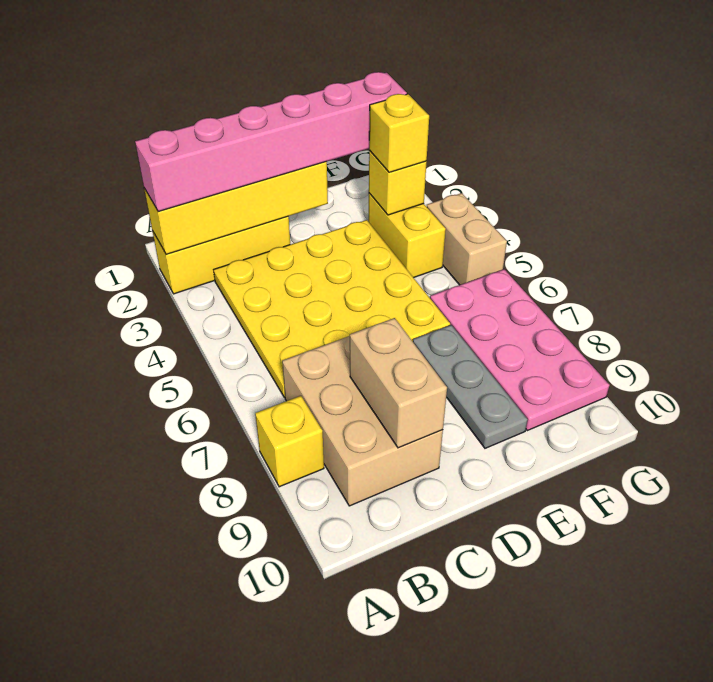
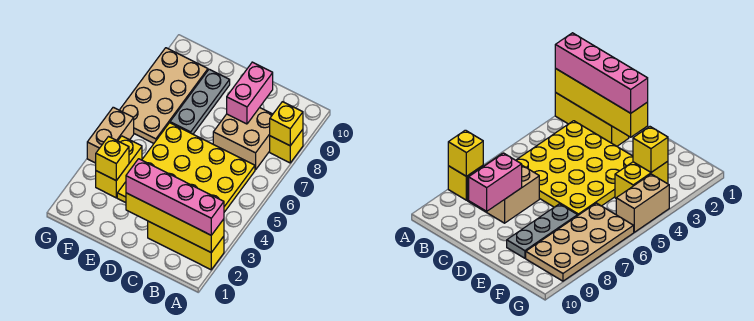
pink brick A2:F2 level 3 -> pink brick A2:D2 level 3
tan brick B7:C9 level 1 -> tan brick B7:C8 level 1
tan brick C8:C9 level 2 -> pink brick C8:C9 level 2
yellow brick F3 level 3 -> yellow brick A8 level 2
pink plate F6:G9 level 1 -> tan plate F6:G9 level 1

